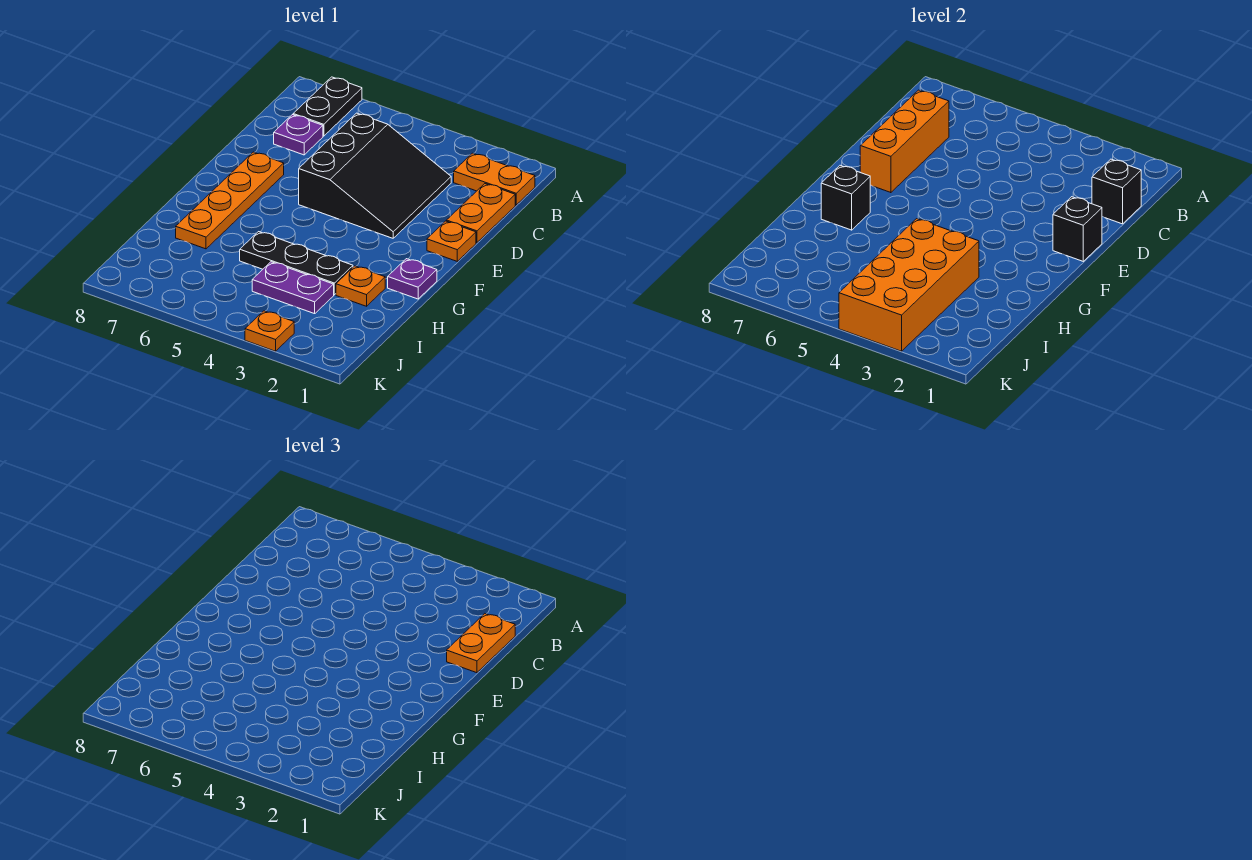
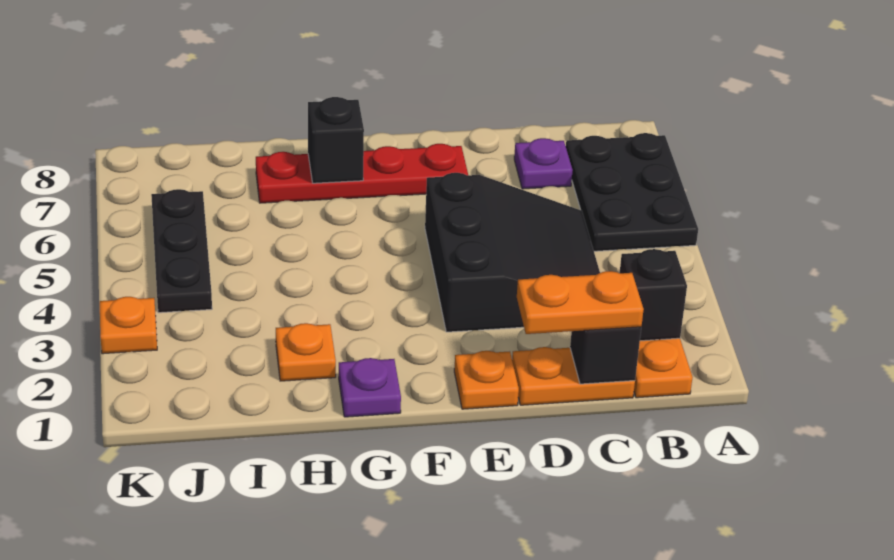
black plate A7:B7 level 1 -> black plate A5:B7 level 1
black slope C3:E5 level 1 top 5 -> black slope C3:E5 level 1 top E
orange brick C7:E7 level 2 -> none
black brick E1 level 2 -> black brick B2 level 2
orange plate E7:H7 level 1 -> red plate E7:H7 level 1
black plate H3:H5 level 1 -> black plate J4:J6 level 1
orange brick H3:K4 level 2 -> none
purple plate I3:I4 level 1 -> none

